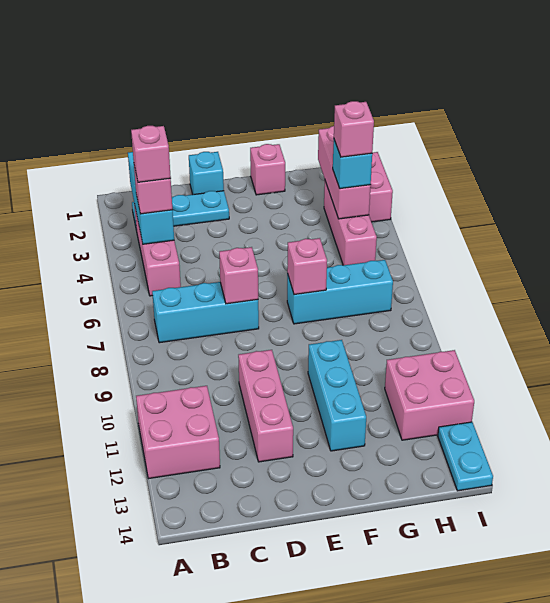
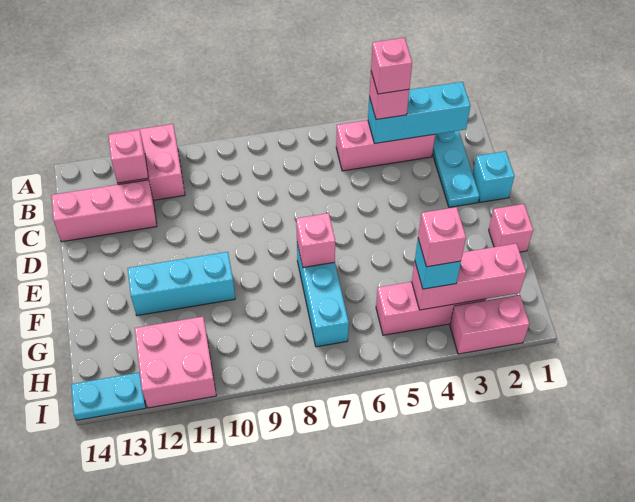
cyan brick B7:D7 level 1 -> none
pink brick D7 level 2 -> pink brick B12 level 2
pink brick D10:D12 level 1 -> pink brick C12:C14 level 1

